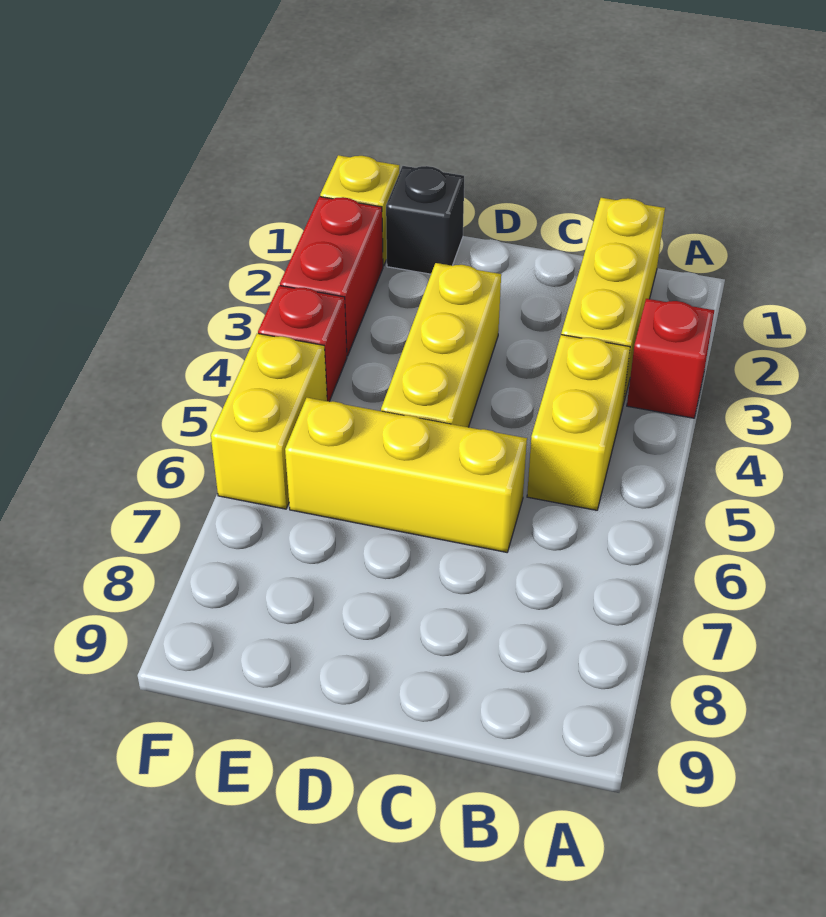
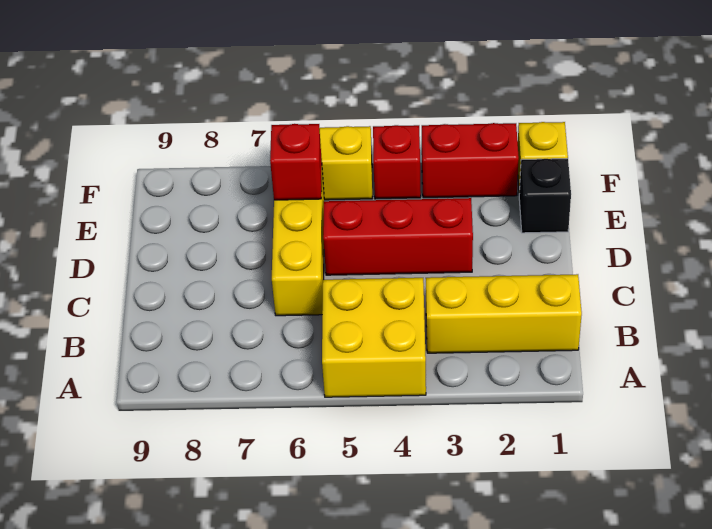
red brick A3 level 1 -> red brick E6 level 2
yellow brick B4:B5 level 1 -> yellow brick A4:B5 level 1
yellow brick D3:D5 level 1 -> red brick D3:D5 level 1

